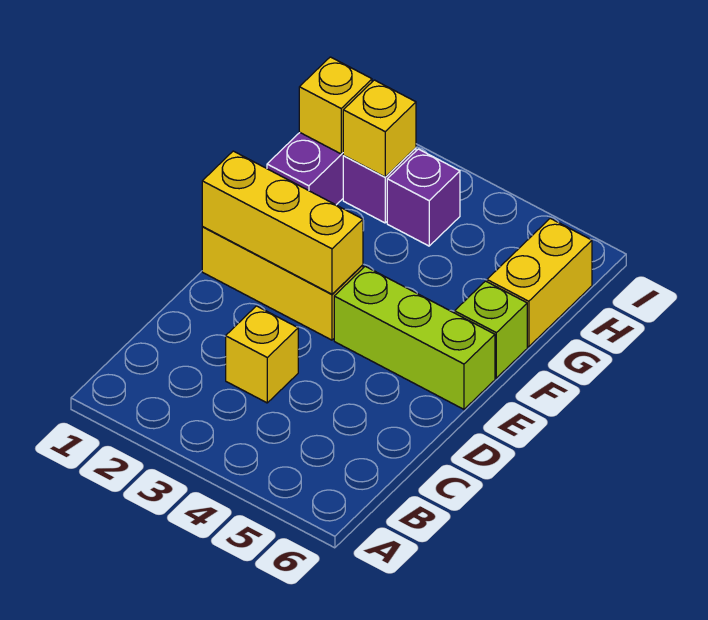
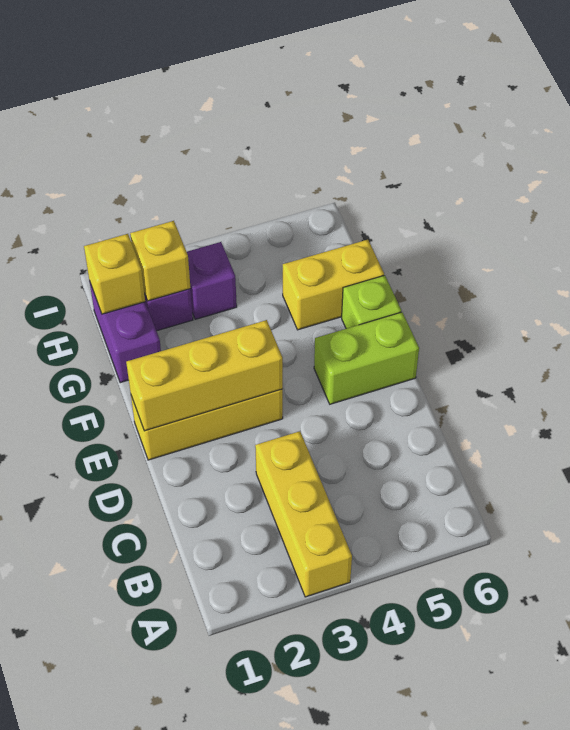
yellow brick C3 level 1 -> yellow brick A3:C3 level 1
lime brick E4:E6 level 1 -> lime brick E5:E6 level 1
yellow brick G6:H6 level 1 -> yellow brick G5:G6 level 1

